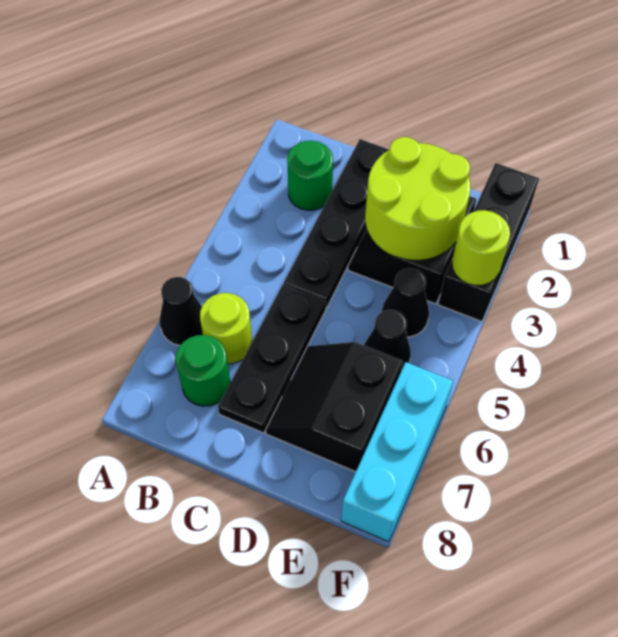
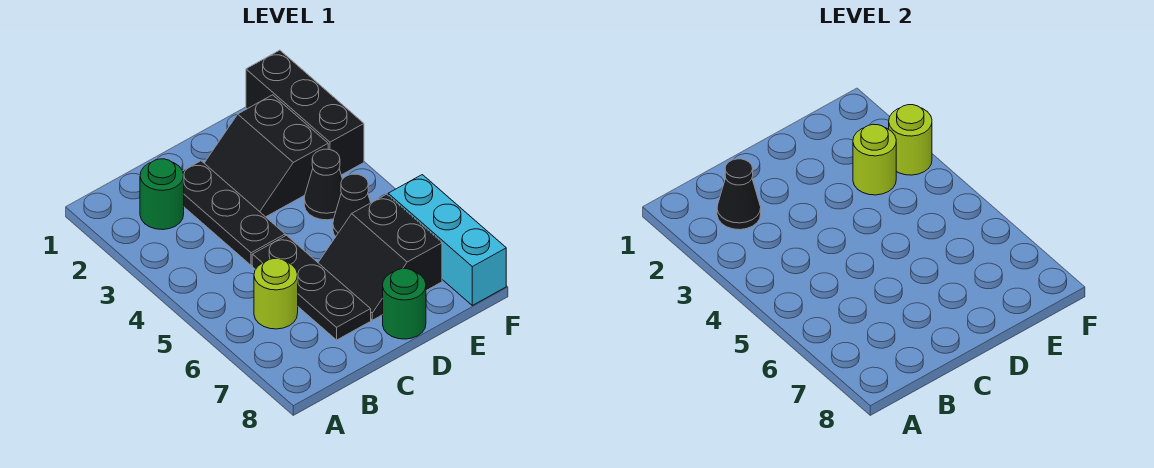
black cone A6 level 1 -> black cone B2 level 2
green round brick B7 level 1 -> green round brick D8 level 1
black plate C1:C4 level 1 -> black plate C2:C4 level 1
lime round brick D2:E3 level 2 -> lime round brick E3 level 2

